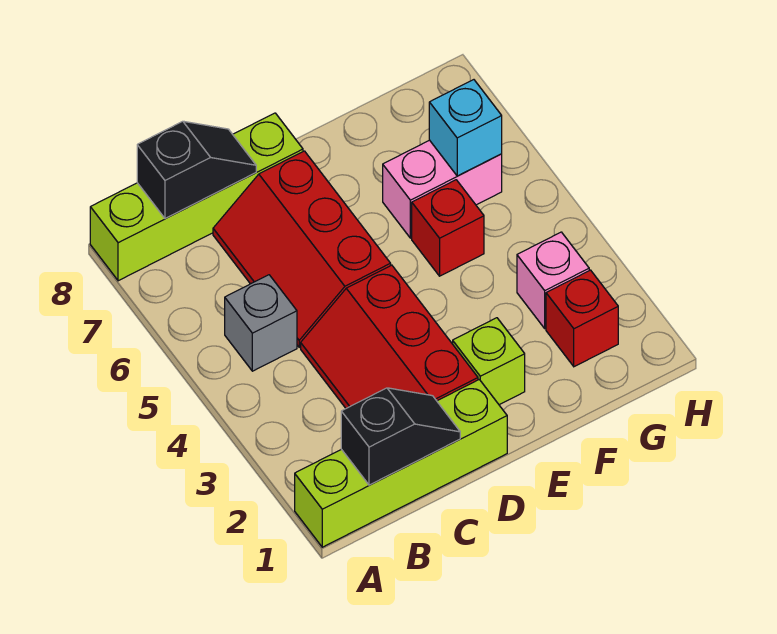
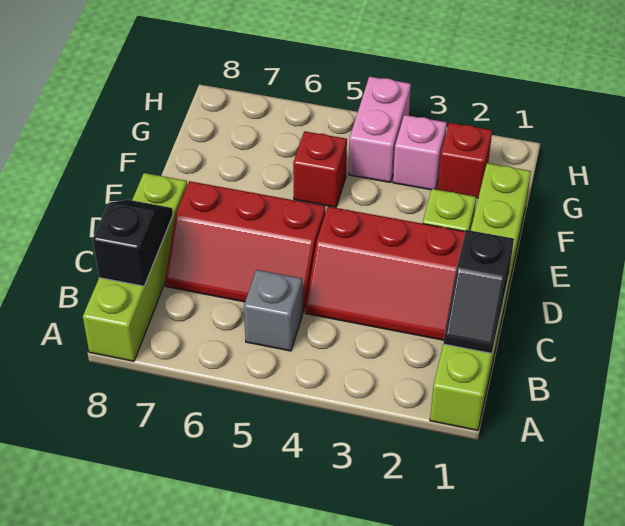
lime brick A1:D1 level 1 -> lime brick A1:F1 level 1
black slope B1:C1 level 2 top B -> black slope B1:C1 level 2 top C
pink brick F6:G6 level 1 -> pink brick G4:H4 level 1
cyan brick G6 level 2 -> none

